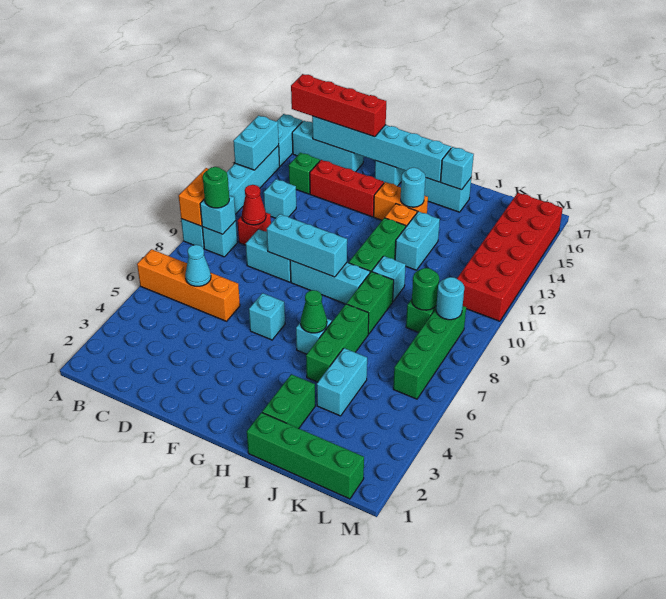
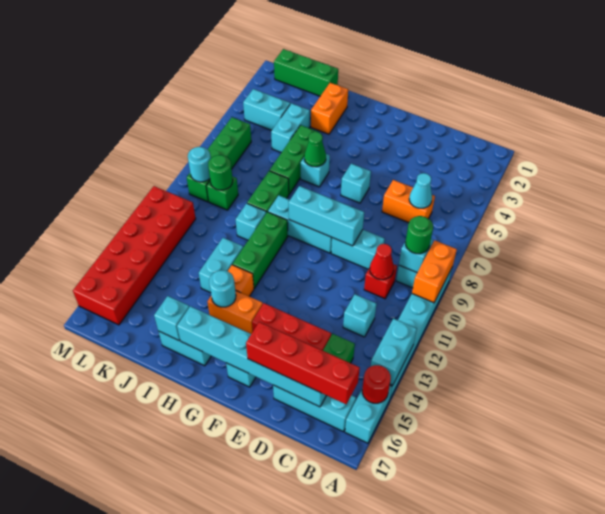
orange brick A6:D6 level 1 -> orange brick C6:D6 level 1
none -> red round brick A15 level 2
green brick I1:L1 level 1 -> green brick J1:L1 level 1
green brick I2:I3 level 1 -> orange brick I2:I3 level 1
none -> cyan brick K4:L4 level 1

